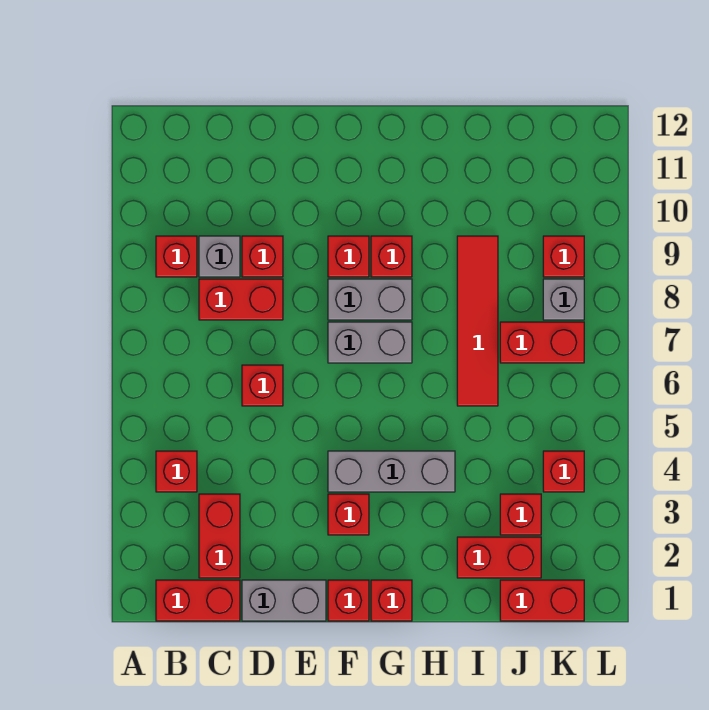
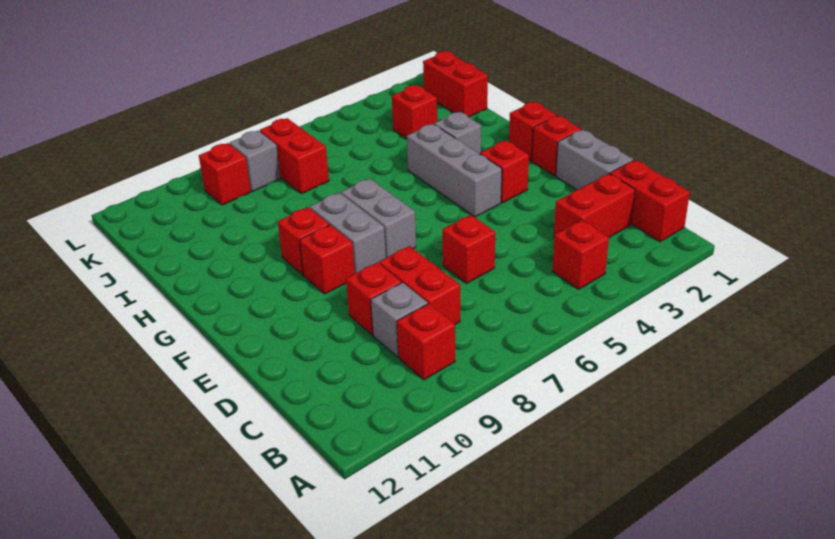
none -> grey brick H3 level 1
red brick I2:J2 level 1 -> none
red tile I6:I9 level 1 -> none
red brick K4 level 1 -> none

